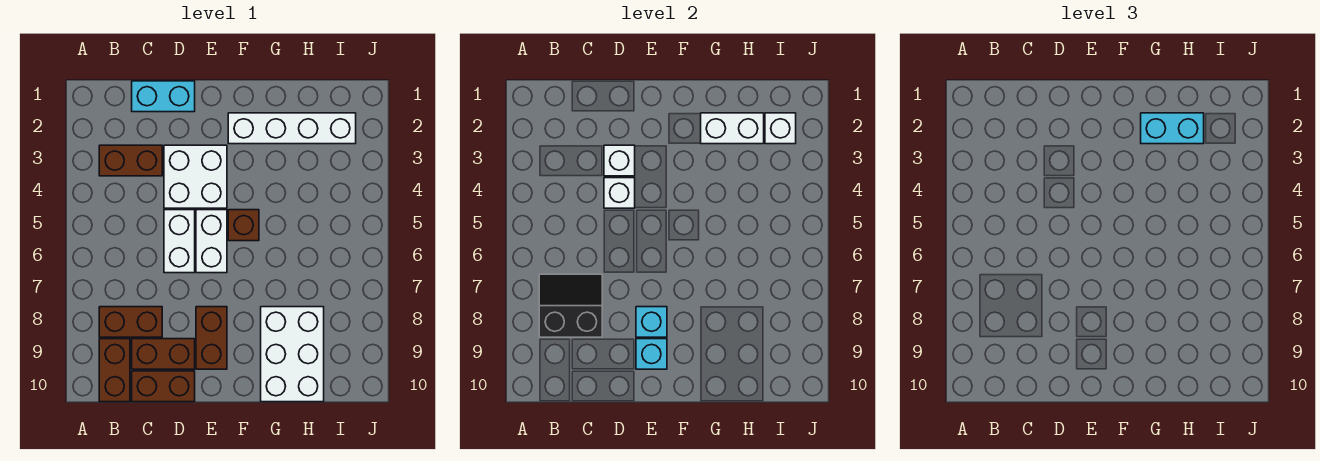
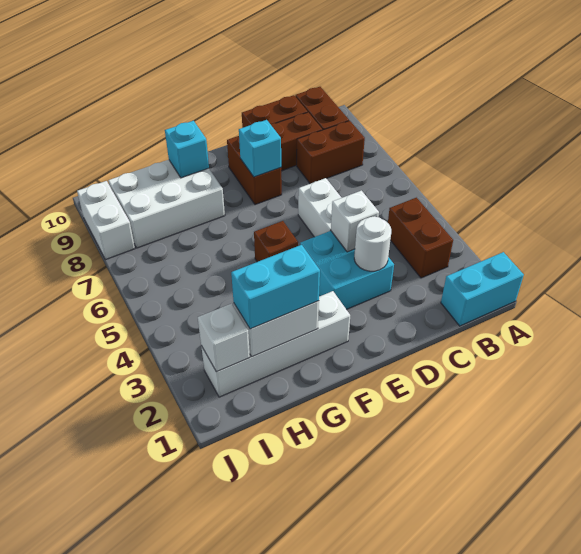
brown brick B3:C3 level 1 -> brown brick B3:B4 level 1
black slope B7:C8 level 2 top 8 -> none
cyan brick C1:D1 level 1 -> cyan brick A1:B1 level 1
white brick D3:E4 level 1 -> cyan brick D3:E4 level 1
white brick D3 level 2 -> white round brick D3 level 2
white brick E5:E6 level 1 -> white brick J8:J9 level 1
cyan brick E9 level 2 -> cyan brick G9 level 2
white brick G8:H10 level 1 -> white brick G8:I9 level 1

